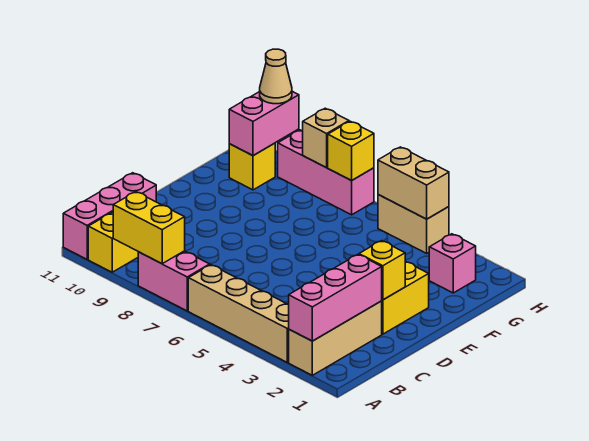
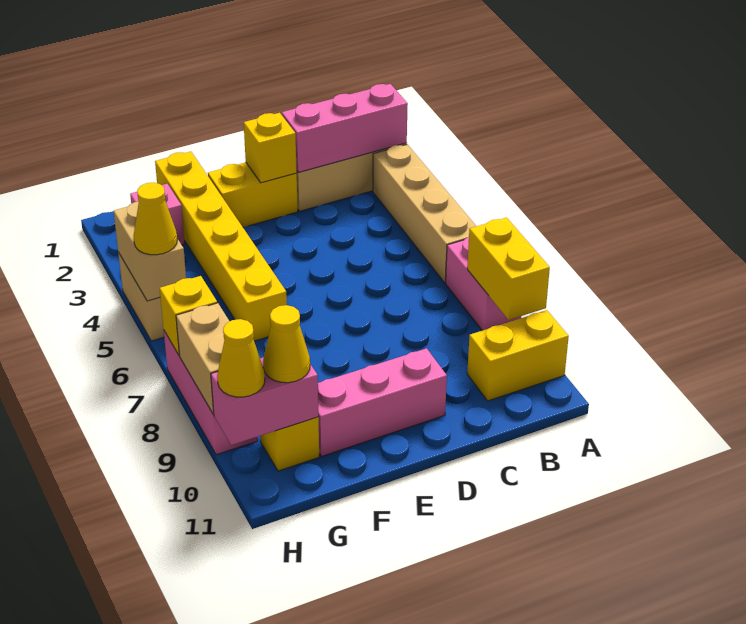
pink brick A11:C11 level 1 -> pink brick D10:F10 level 1
none -> yellow brick F1:F6 level 1
none -> yellow cone G10 level 3
none -> yellow cone H5 level 3
tan brick H8 level 2 -> tan brick H8:H9 level 2
tan cone H10 level 3 -> yellow cone H10 level 3

